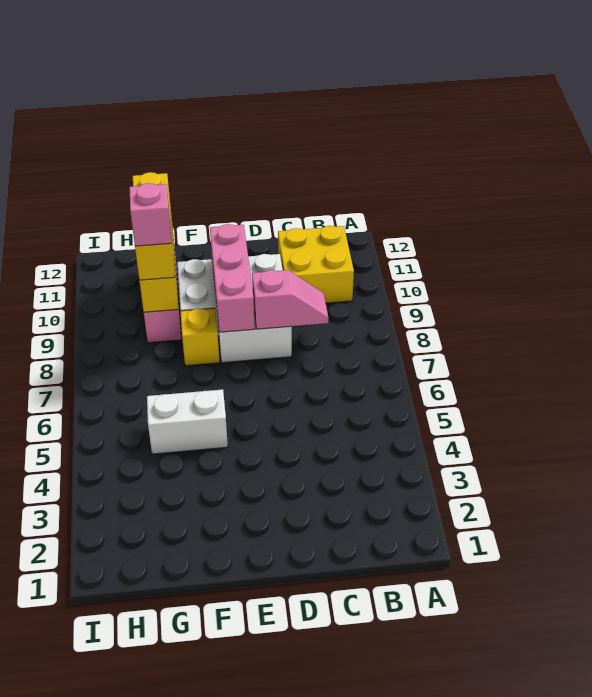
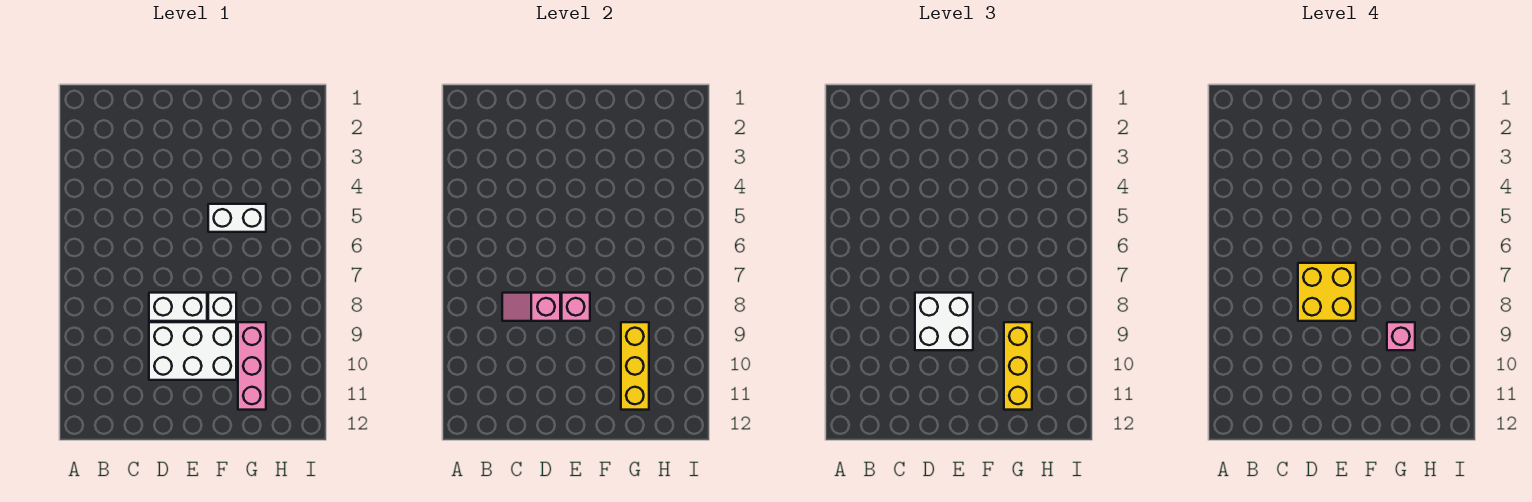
yellow brick B10:C11 level 1 -> yellow brick D7:E8 level 4
none -> white brick D8:E9 level 3
pink brick E8:E10 level 2 -> pink brick E8 level 2
yellow brick F8 level 1 -> white brick F8 level 1

